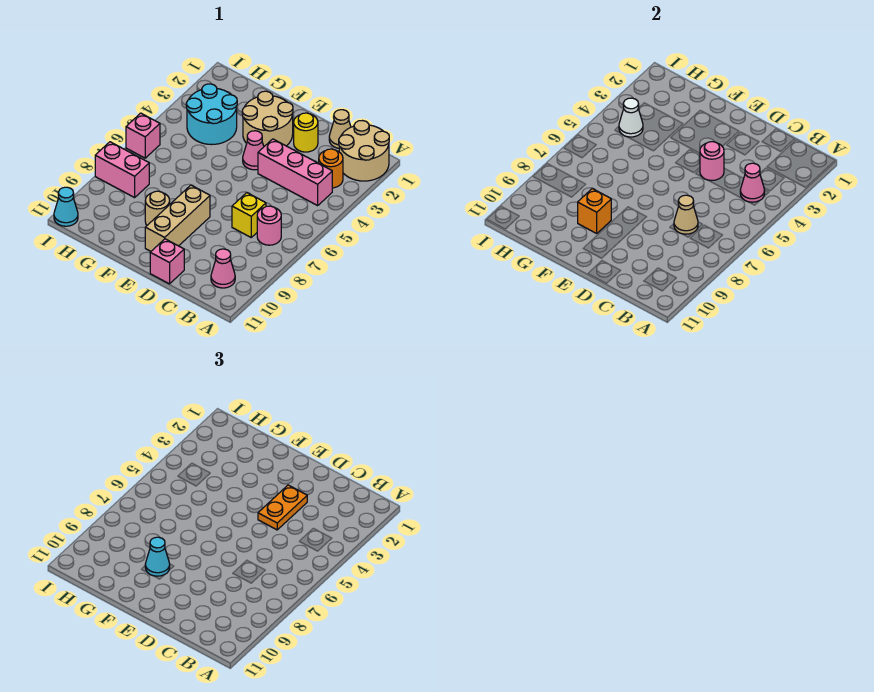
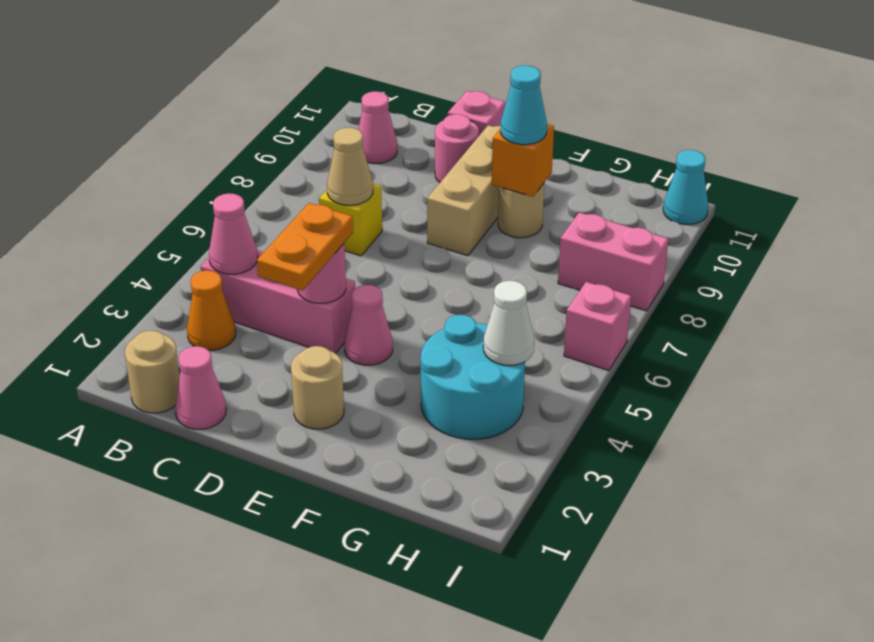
tan round brick A1:B2 level 1 -> tan round brick B1 level 1
orange round brick B3 level 1 -> orange cone B3 level 1
pink round brick B7 level 1 -> pink round brick D10 level 1
tan cone C1 level 1 -> pink cone C1 level 1
yellow round brick D2 level 1 -> none
tan round brick E2:F3 level 1 -> tan round brick E2 level 1

